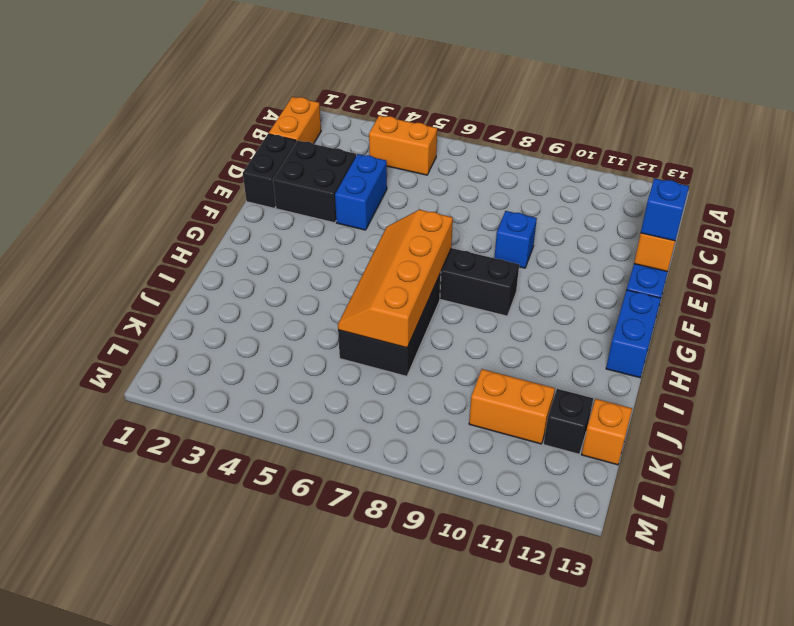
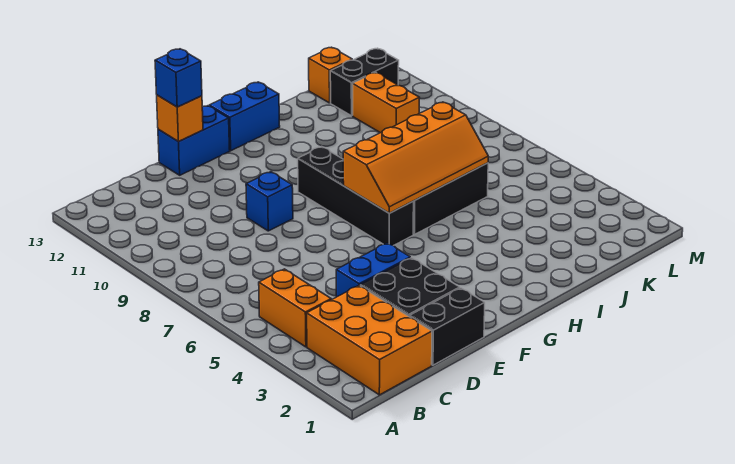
orange brick B1:C1 level 1 -> orange brick B1:C3 level 1
black brick K12 level 1 -> black brick K12:L12 level 1

